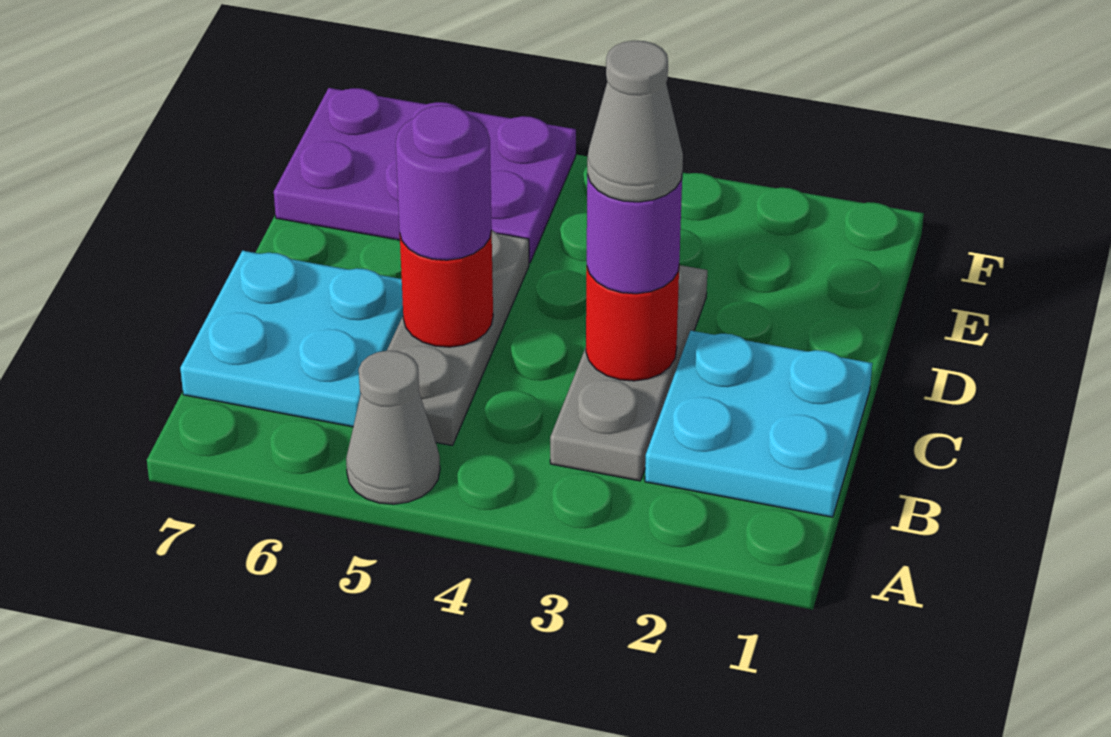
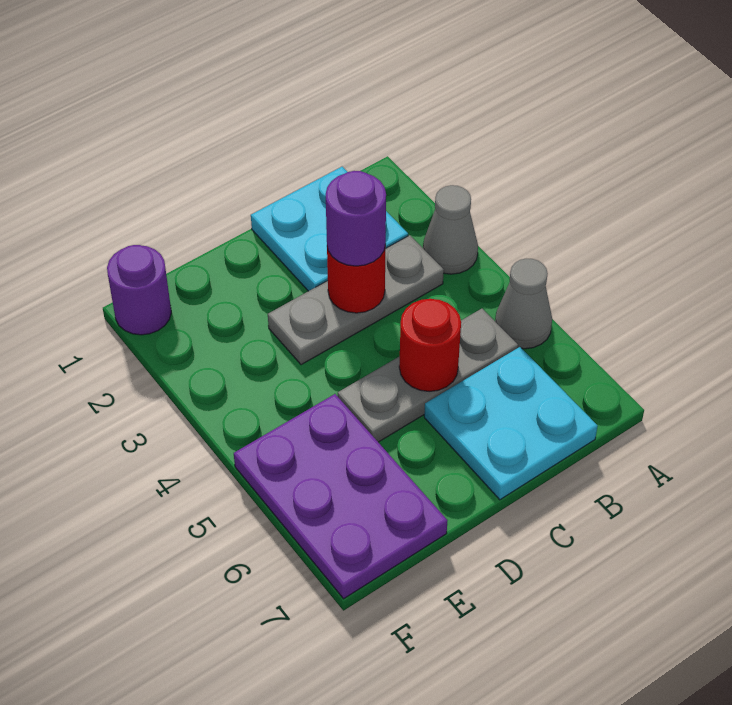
grey cone C3 level 4 -> grey cone A3 level 1
purple round brick C5 level 3 -> purple round brick F1 level 1

